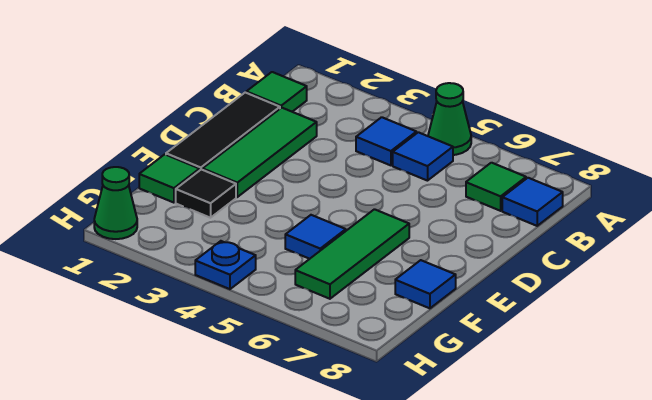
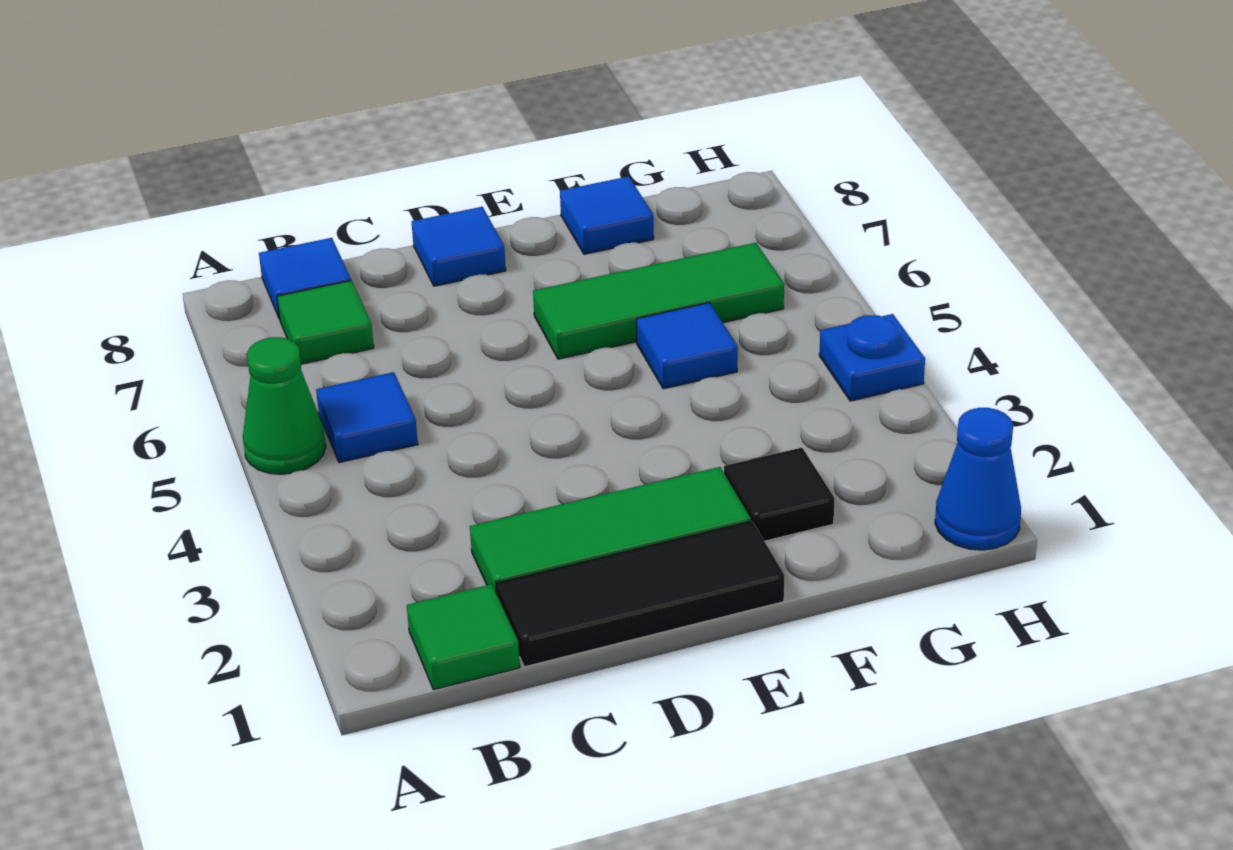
blue tile B4 level 1 -> blue tile D8 level 1
green tile F1 level 1 -> none
green cone H1 level 1 -> blue cone H1 level 1

